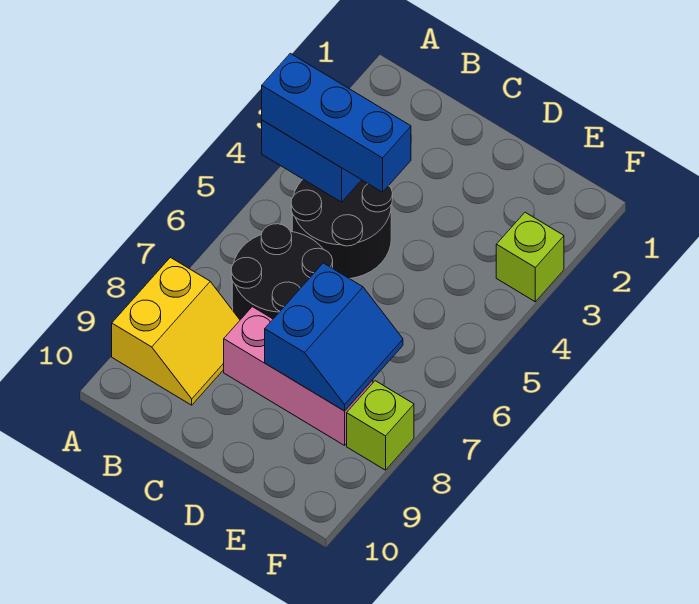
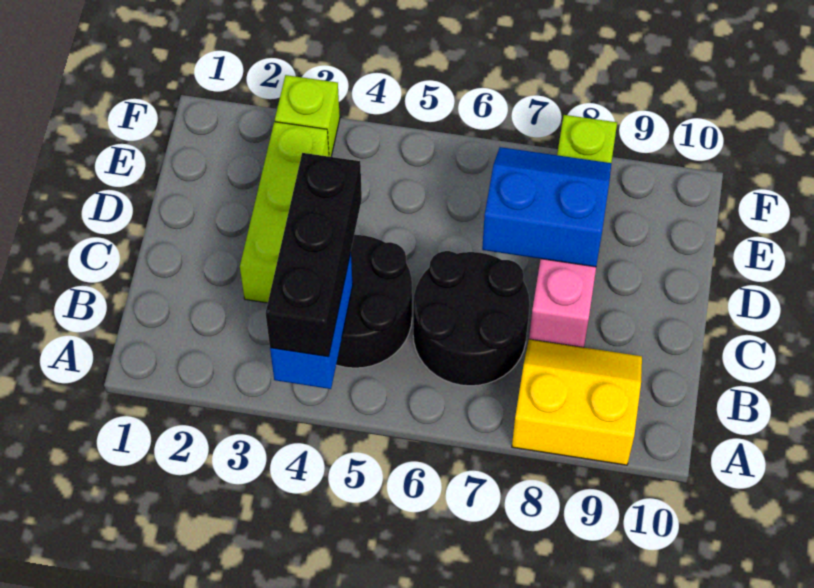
blue brick A4:C4 level 3 -> black brick A4:C4 level 3
none -> lime brick C3:E3 level 1

